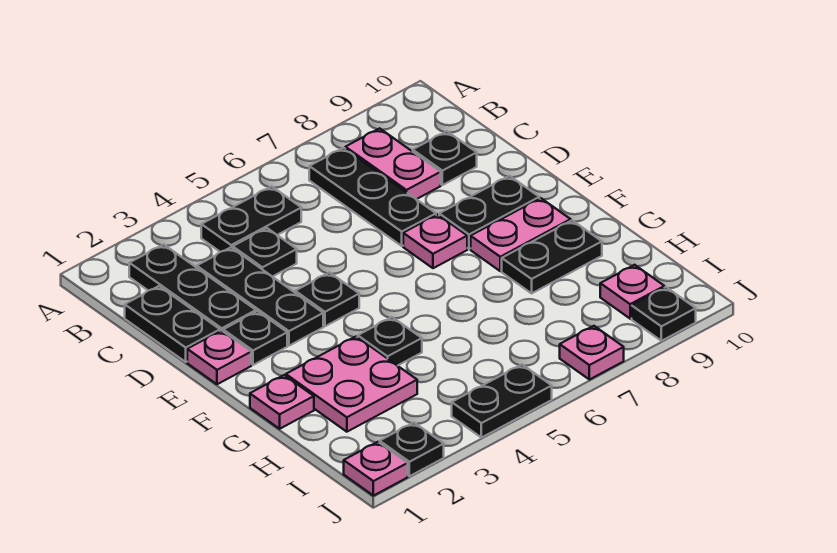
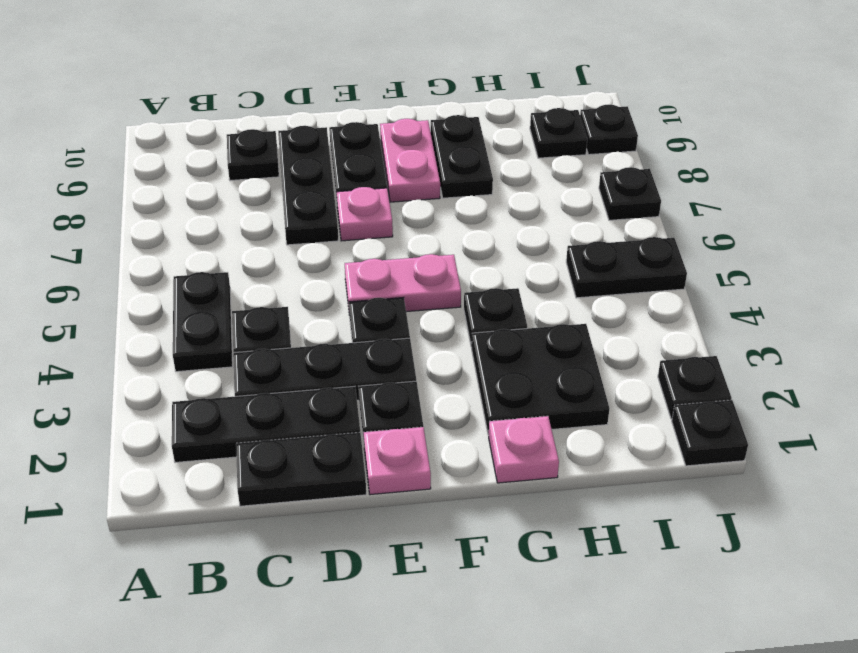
black plate B7:D7 level 1 -> black plate D7:D9 level 1
pink plate B8:C8 level 1 -> pink plate E5:F5 level 1
pink plate G2:H3 level 1 -> black plate G2:H3 level 1
pink plate I9 level 1 -> black plate I9 level 1
pink plate J1 level 1 -> black plate J1 level 1
black plate J4:J5 level 1 -> black plate I5:J5 level 1
pink plate J7 level 1 -> black plate J7 level 1

